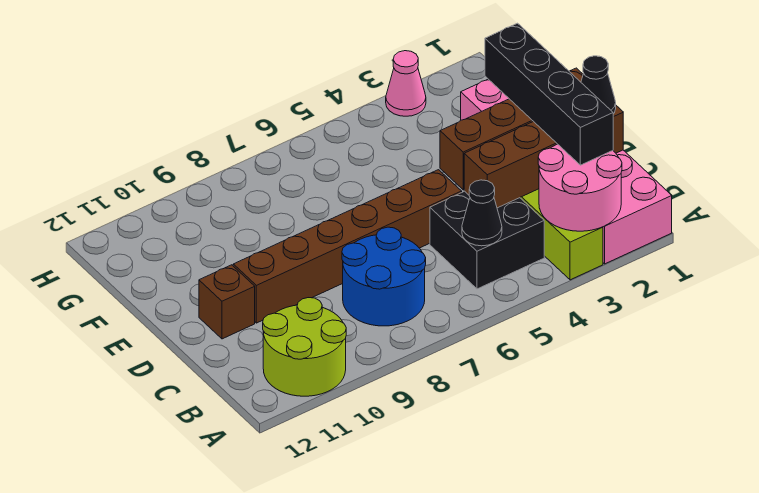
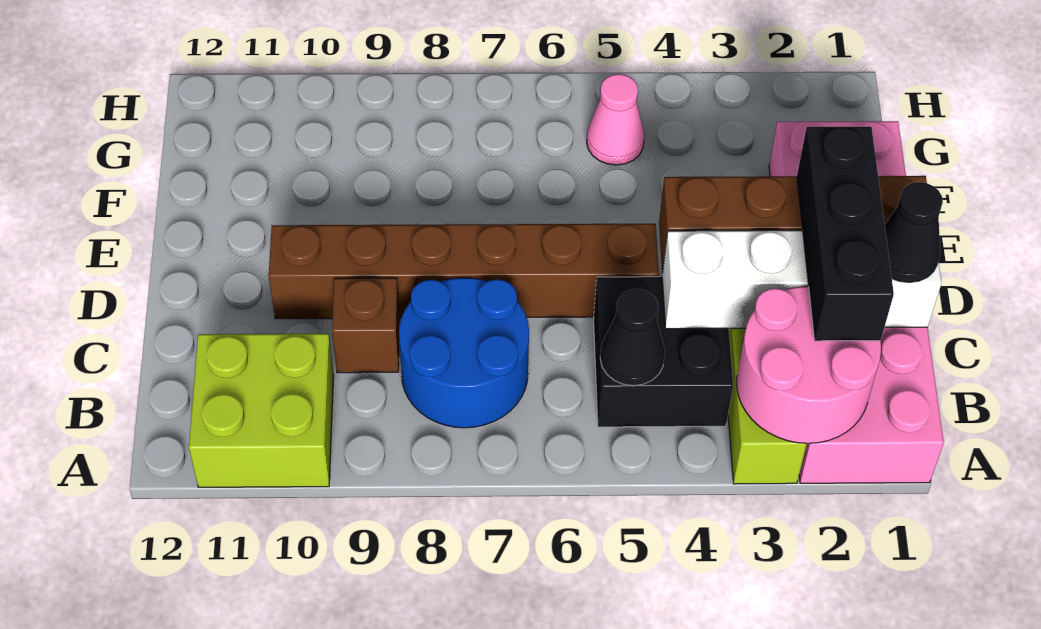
lime round brick A10:B11 level 1 -> lime brick A10:B11 level 1
black brick B2:E2 level 3 -> black brick B2:D2 level 3
brown brick C1:C4 level 2 -> white brick C1:C4 level 2
brown brick D11 level 1 -> brown brick C9 level 1
pink cone H3 level 1 -> pink cone G5 level 1

